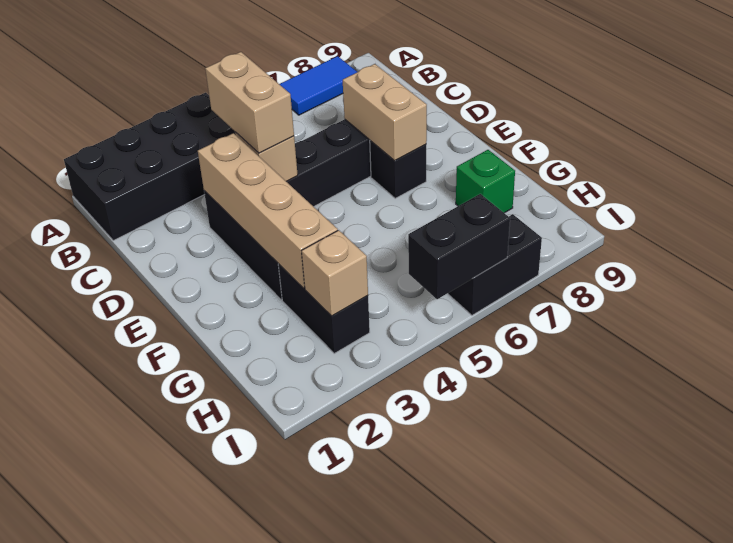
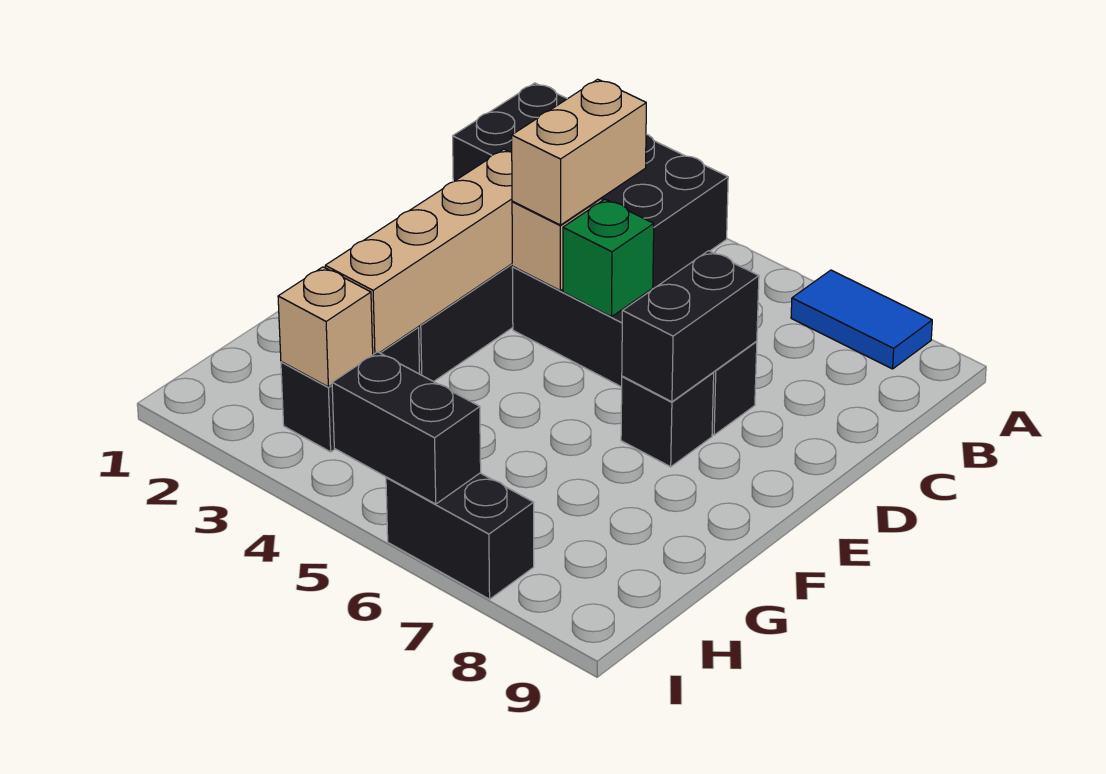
tan brick D7:E7 level 2 -> black brick D7:E7 level 2
green brick G8 level 1 -> green brick D5 level 2

